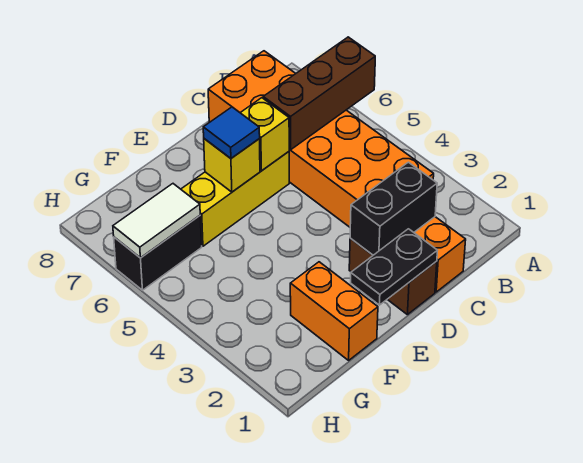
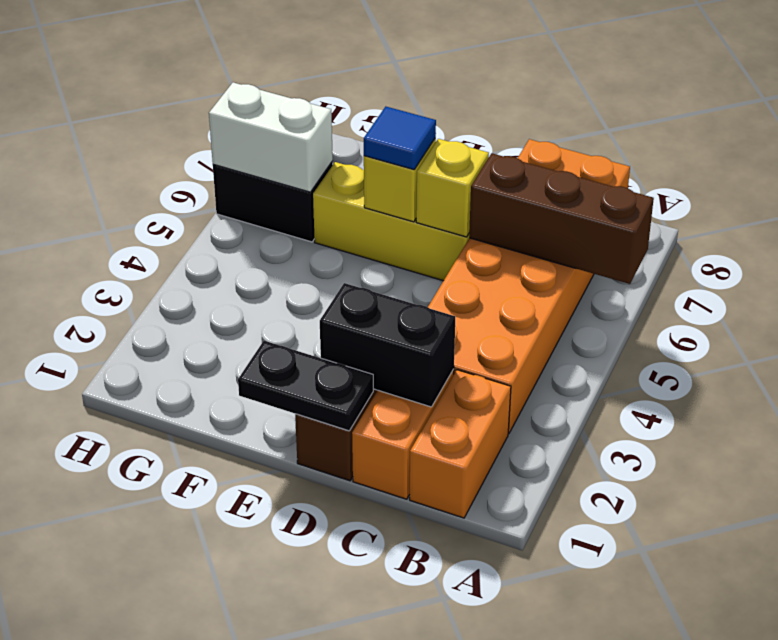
orange brick F1:F2 level 1 -> orange brick B1:B2 level 1
white tile G6:H6 level 2 -> white brick G6:H6 level 2

